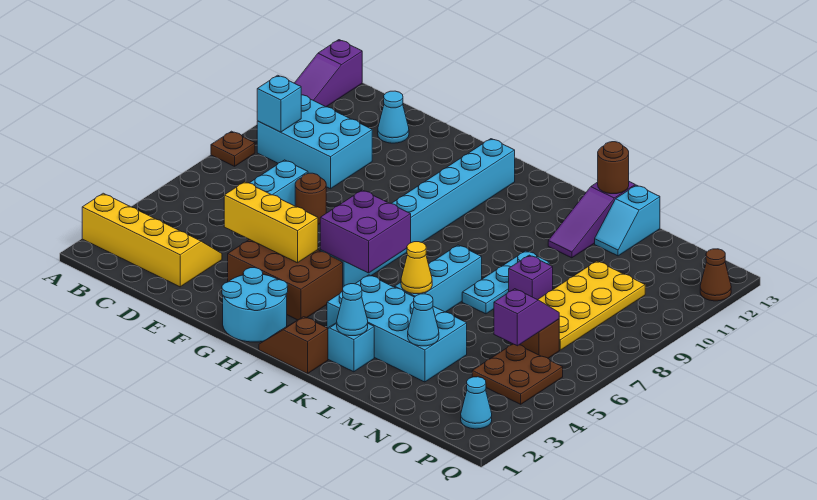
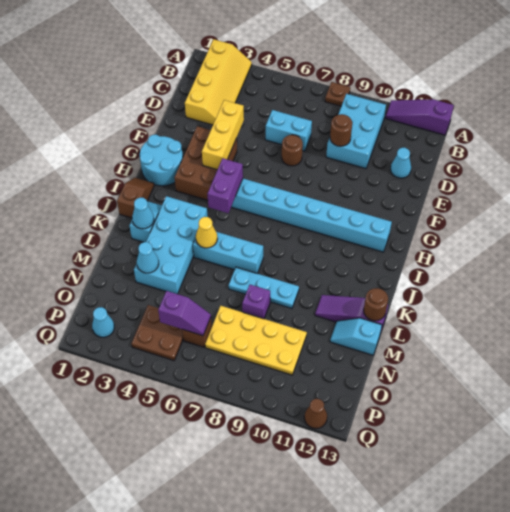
cyan brick B9 level 2 -> none
none -> brown round brick D9 level 2
purple brick H5:I6 level 2 -> purple brick H5:I5 level 2

